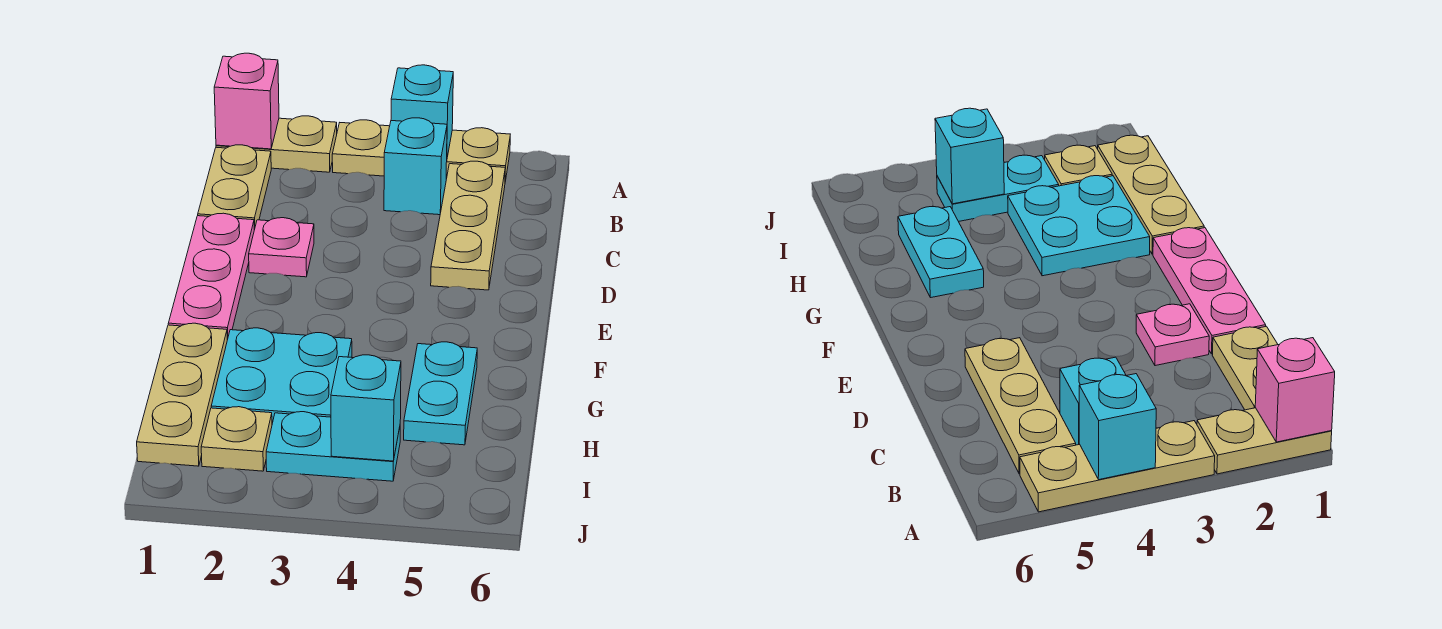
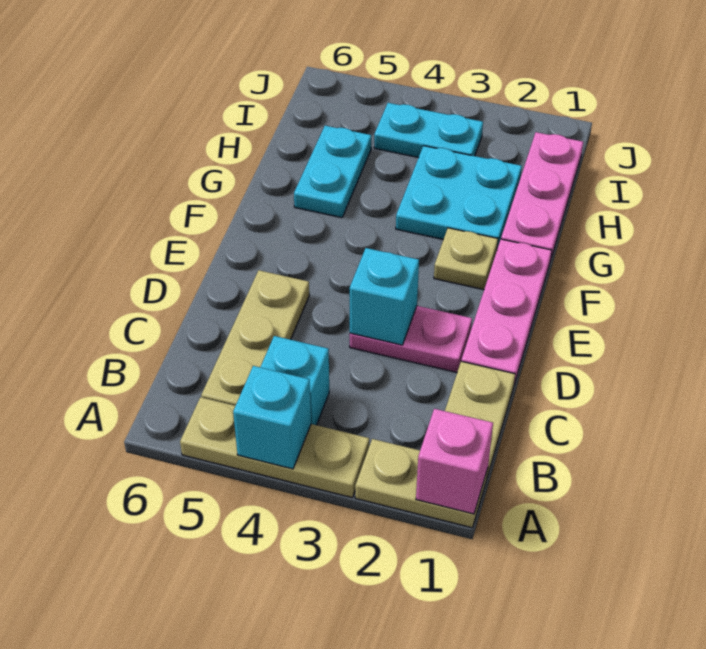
pink plate D2 level 1 -> pink plate D2:D3 level 1
tan plate G1:I1 level 1 -> pink plate G1:I1 level 1
tan plate I2 level 1 -> tan plate F2 level 1
cyan brick I4 level 2 -> cyan brick D3 level 2

